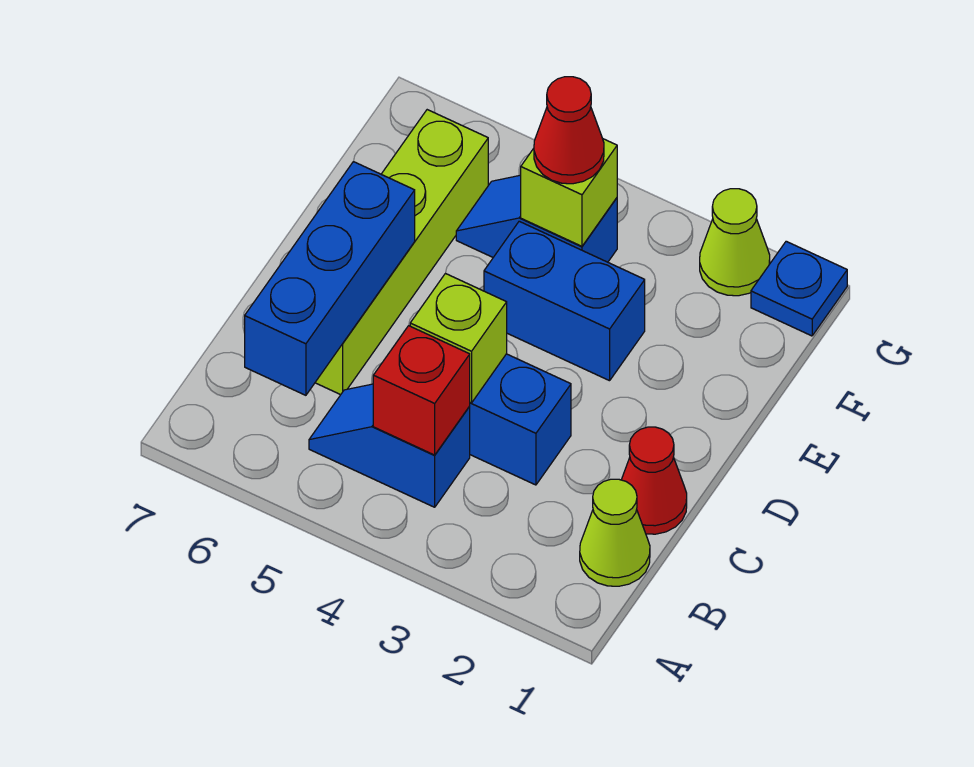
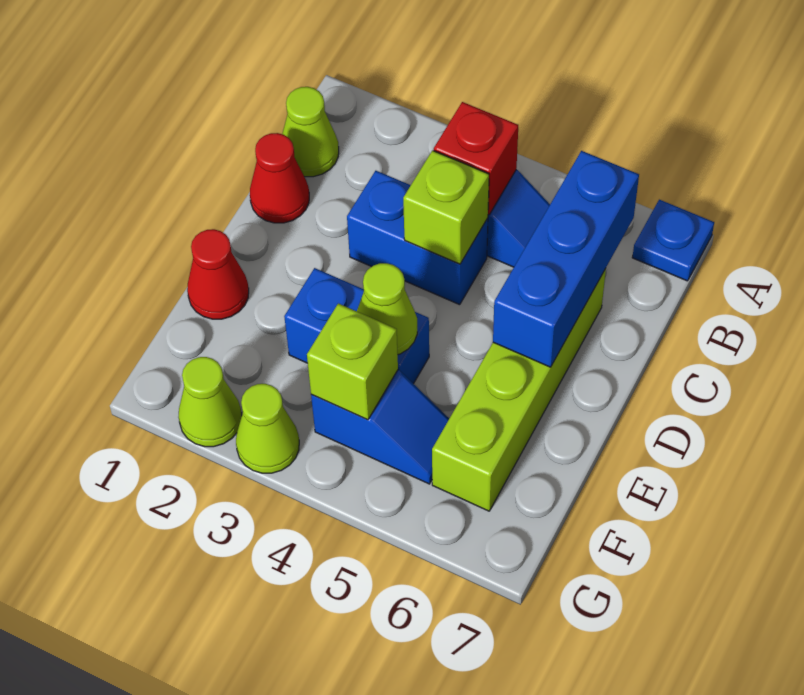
none -> lime cone E4 level 2
red cone F4 level 3 -> red cone E1 level 1
blue plate G1 level 1 -> blue plate A7 level 1
none -> lime cone G3 level 1

